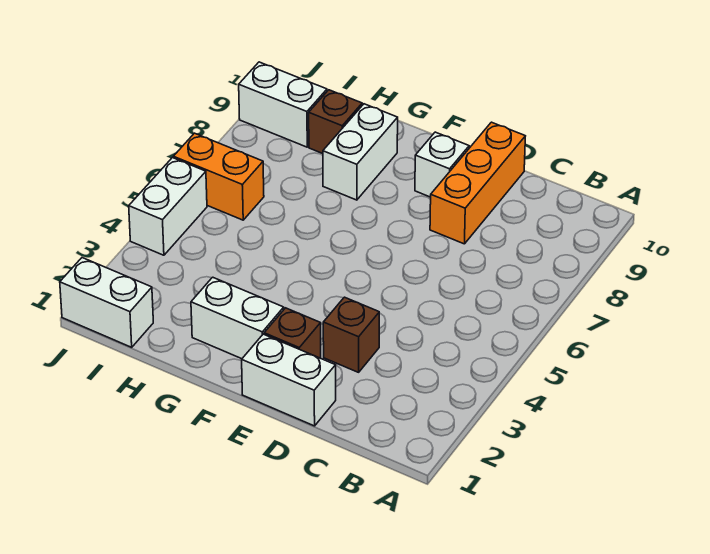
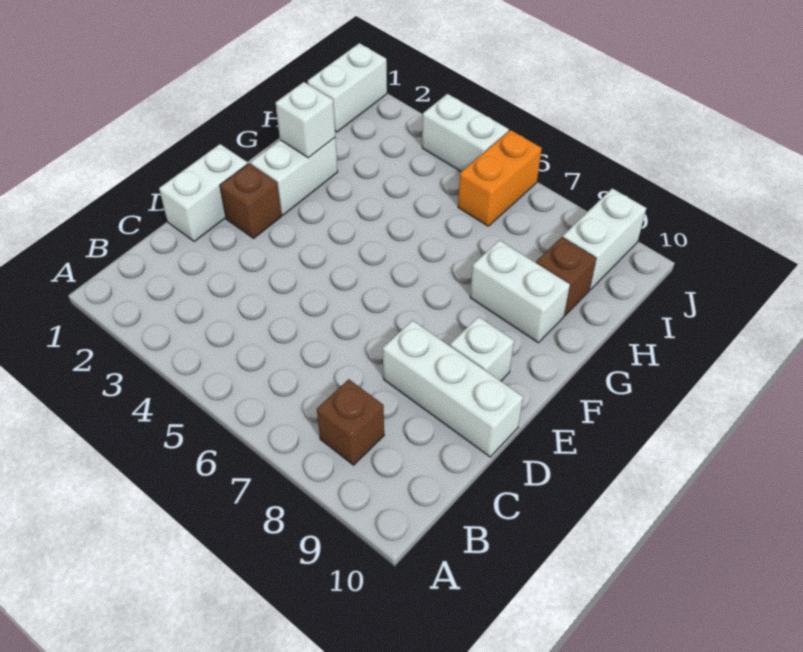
brown brick D3 level 1 -> brown brick B8 level 1
orange brick D8:D10 level 1 -> white brick D8:D10 level 1
none -> white brick G2 level 2

